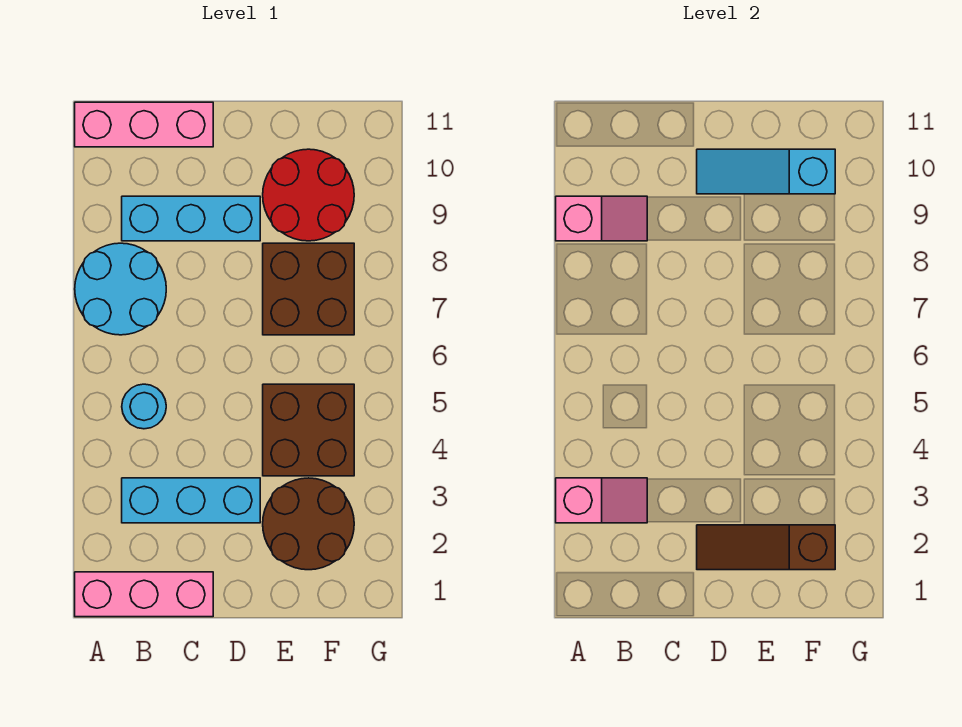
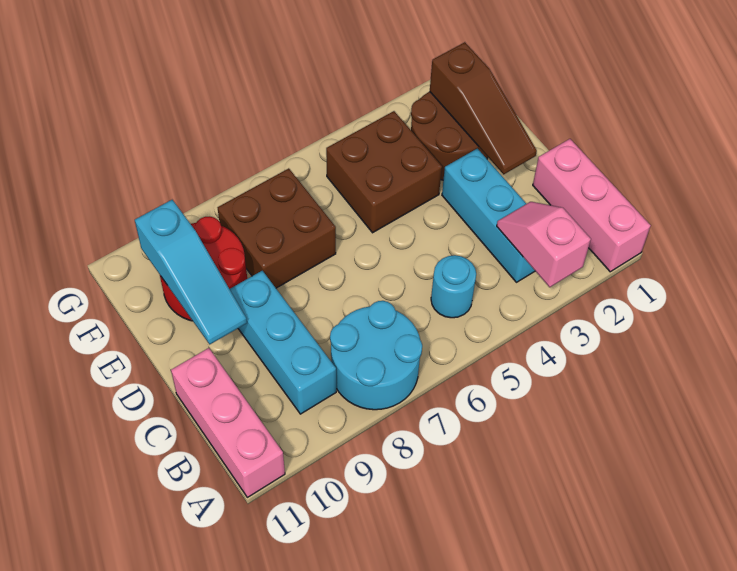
pink slope A9:B9 level 2 top A -> none

